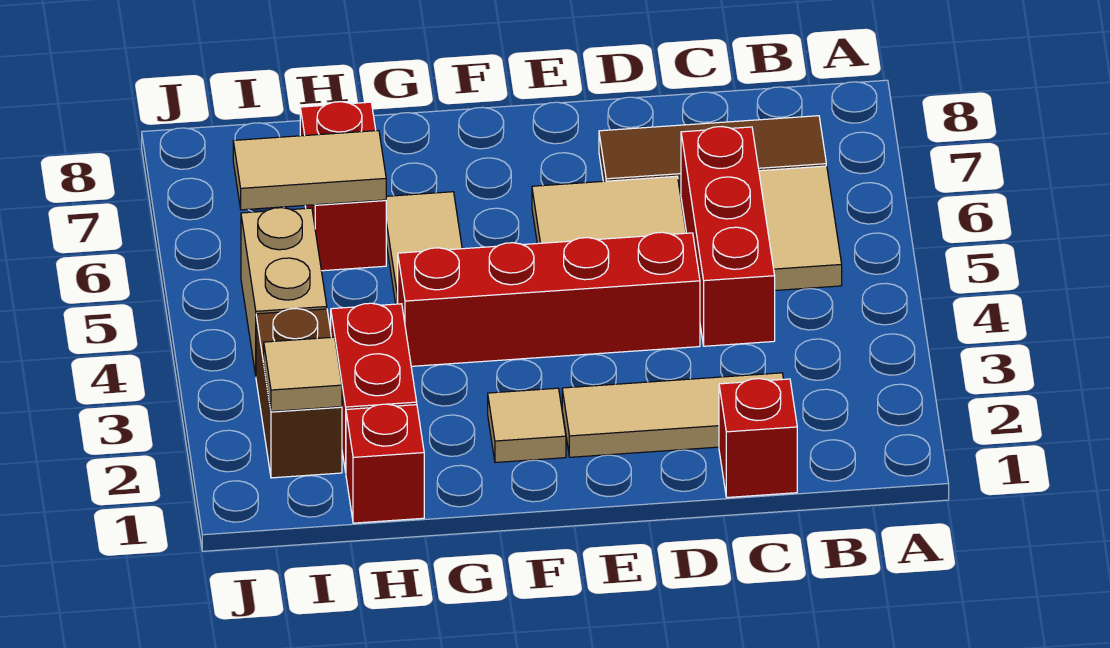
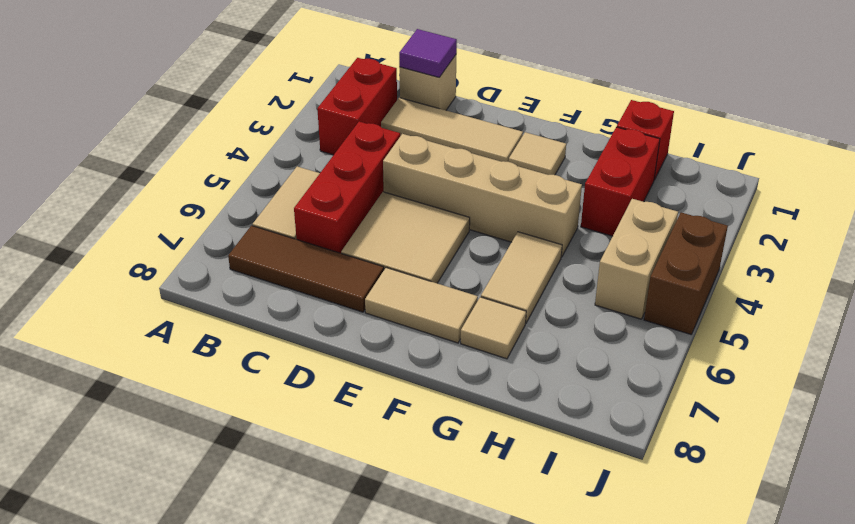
red brick C1 level 1 -> tan brick C1 level 1
none -> purple tile C1 level 2
red brick D4:G4 level 1 -> tan brick D4:G4 level 1
red brick H6:H7 level 1 -> red brick B2:B3 level 1
tan tile H6:I6 level 2 -> tan tile E7:F7 level 1
brown brick I2:I3 level 1 -> brown brick J4:J5 level 1
tan tile I2 level 2 -> tan tile G7 level 1

